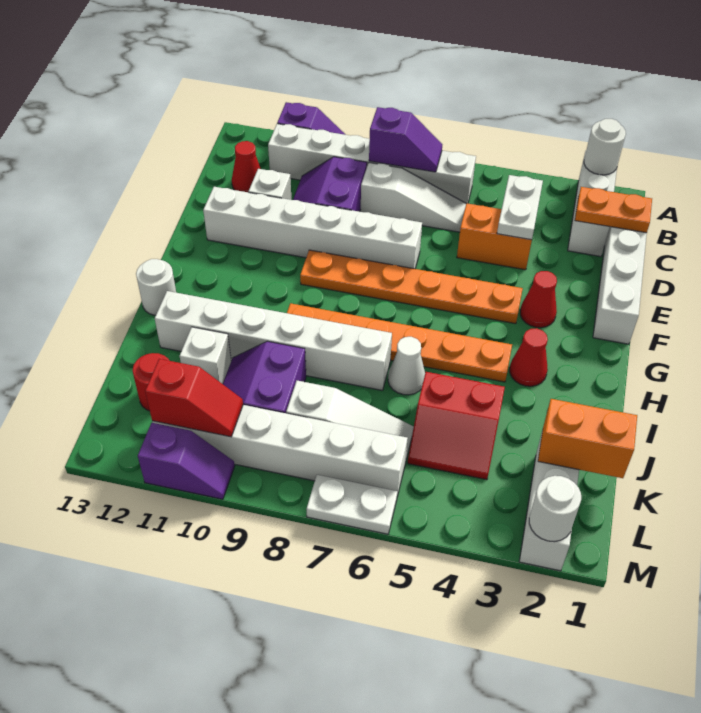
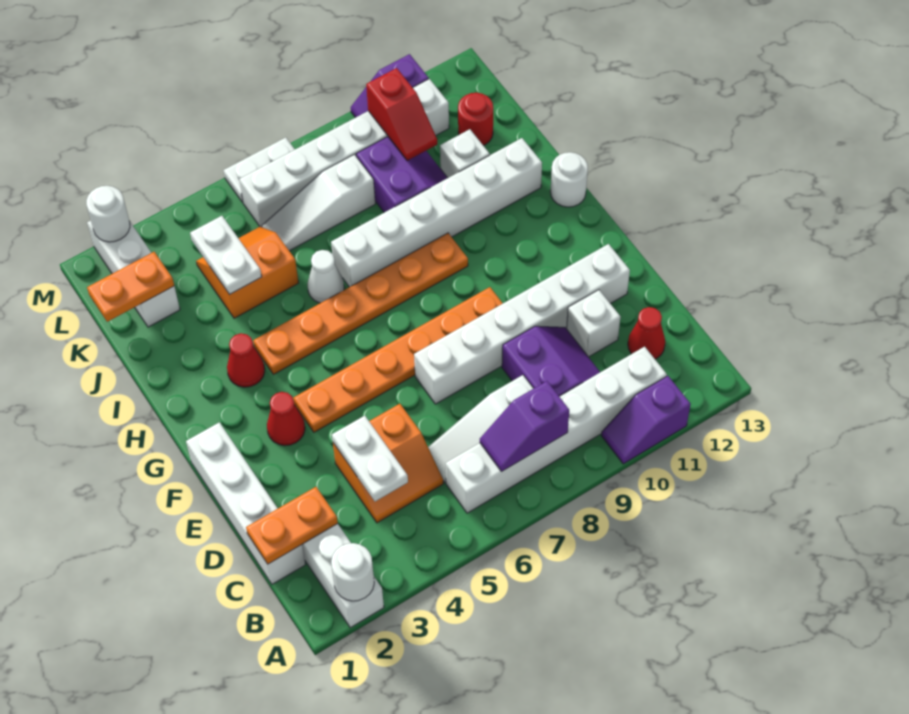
red slope J4:K5 level 1 top J -> orange slope J4:K5 level 1 top J
none -> white plate J4:K4 level 2
orange brick K1:K2 level 2 -> orange plate K1:K2 level 2
red slope L10:L11 level 2 top 11 -> red slope K10:L10 level 2 top L

